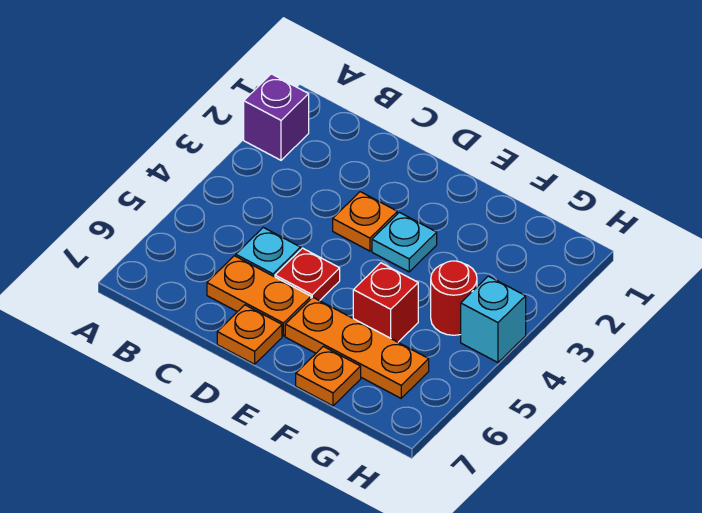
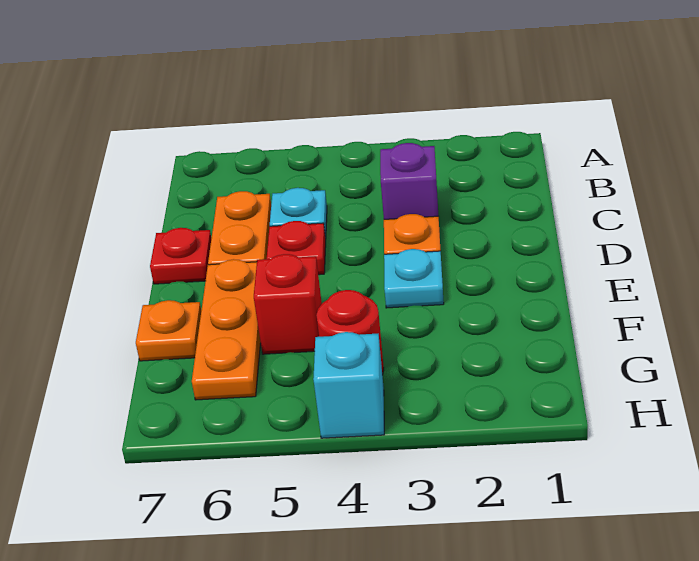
purple brick A2 level 1 -> purple brick C3 level 1
orange plate D7 level 1 -> red plate D7 level 1

